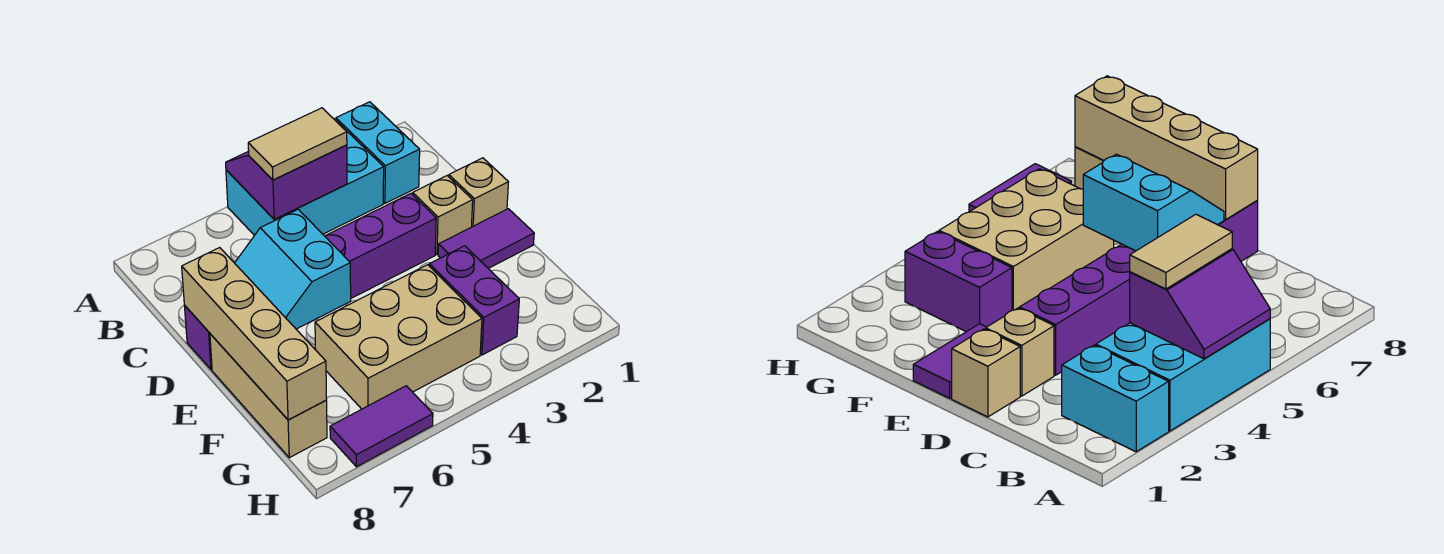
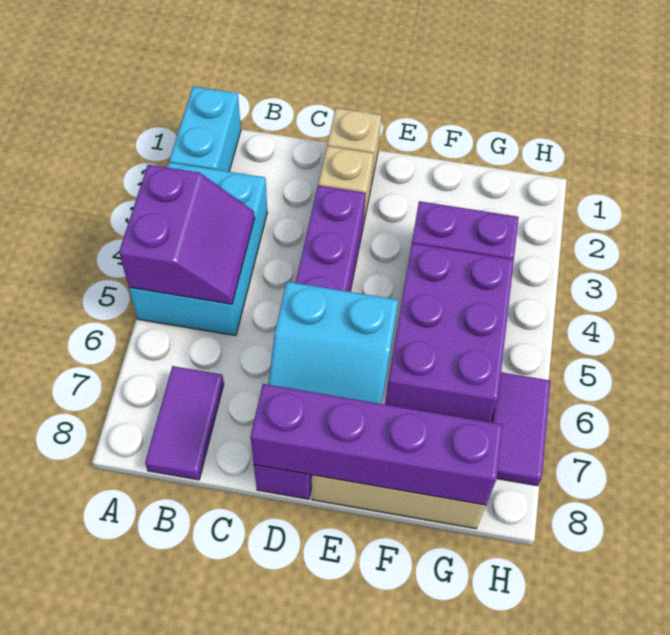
cyan brick A2:B2 level 1 -> cyan brick A1:A2 level 1
purple slope A4:B5 level 2 top B -> purple slope A4:B5 level 2 top A
tan tile B4:B5 level 3 -> none
tan brick D8:G8 level 2 -> purple brick D8:G8 level 2
purple tile E1:E2 level 1 -> purple tile B7:B8 level 1
tan brick F4:G6 level 1 -> purple brick F4:G6 level 1

